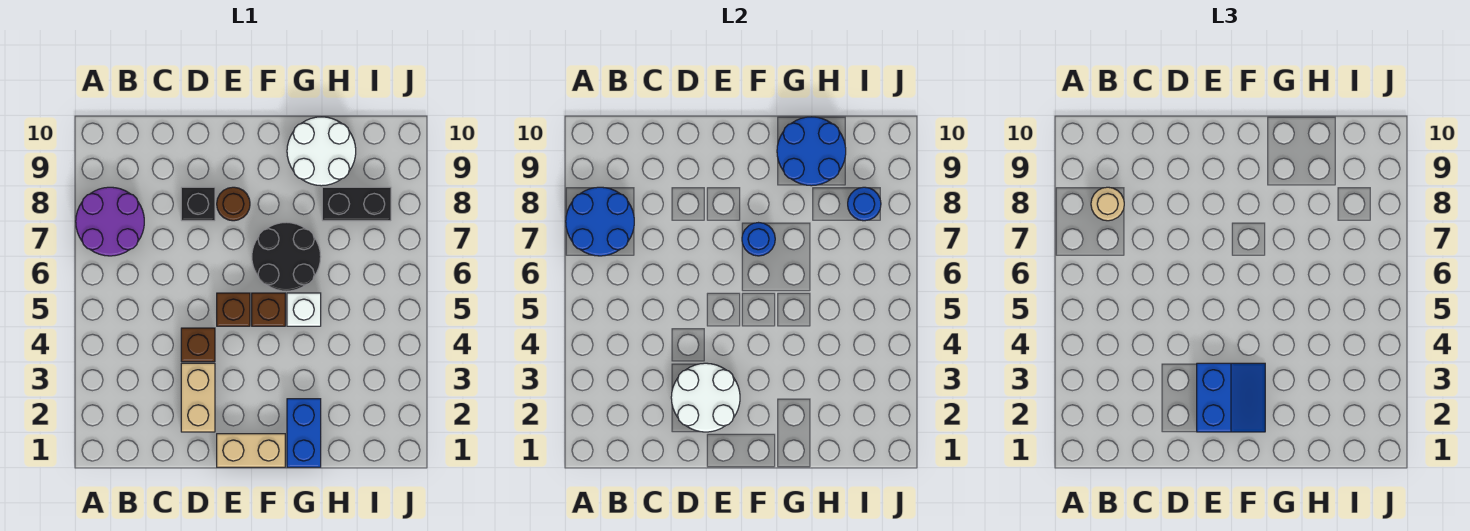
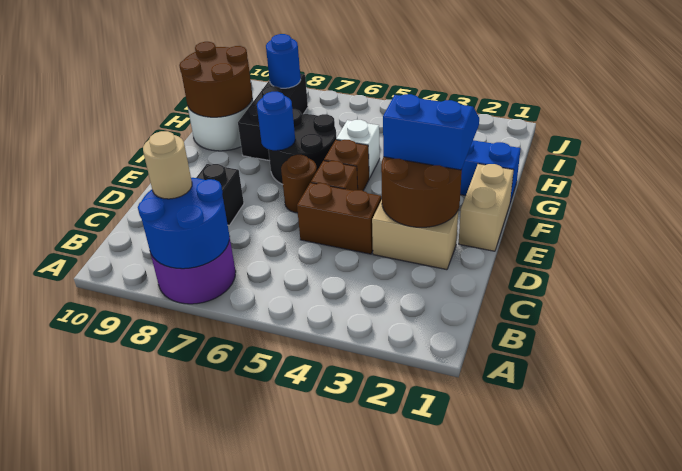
white round brick D2:E3 level 2 -> brown round brick D2:E3 level 2
brown brick D4 level 1 -> brown brick D4:D5 level 1
brown round brick E8 level 1 -> brown round brick E6 level 1
blue round brick G9:H10 level 2 -> brown round brick G9:H10 level 2
black brick H8:I8 level 1 -> black brick G8:I8 level 1

